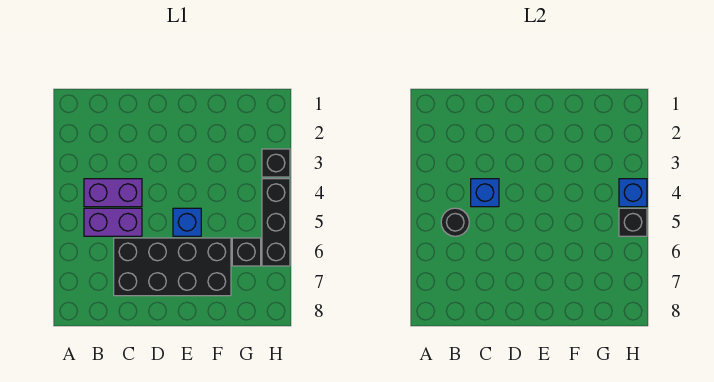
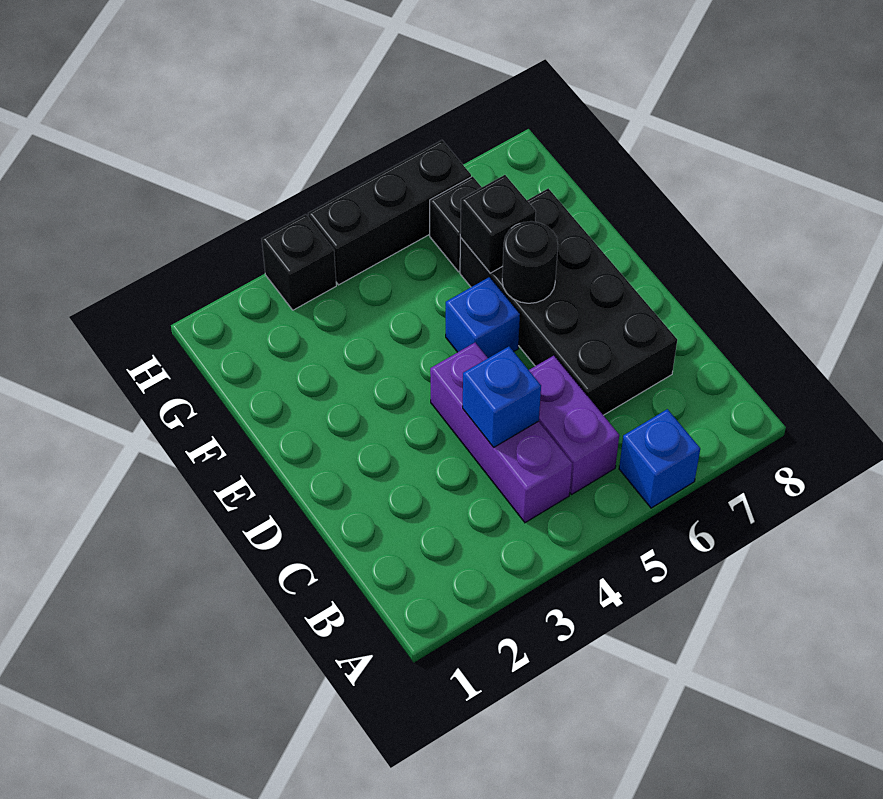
purple brick B4:C4 level 1 -> purple brick B4:D4 level 1
black round brick B5 level 2 -> black round brick E6 level 2
blue brick H4 level 2 -> blue brick A6 level 1
black brick H5 level 2 -> black brick F6 level 2

